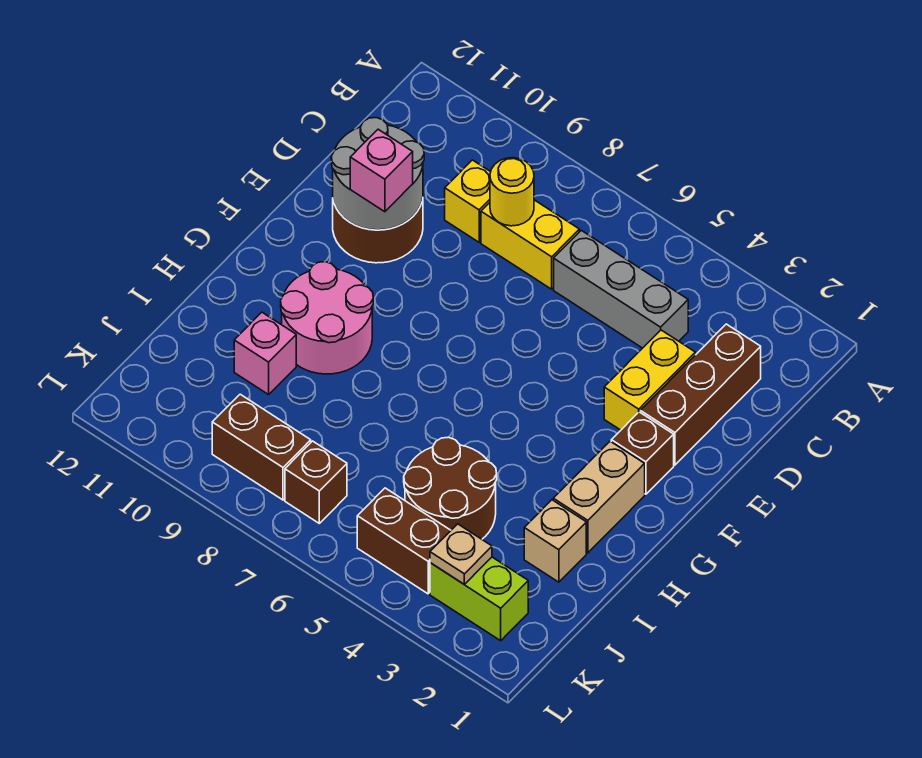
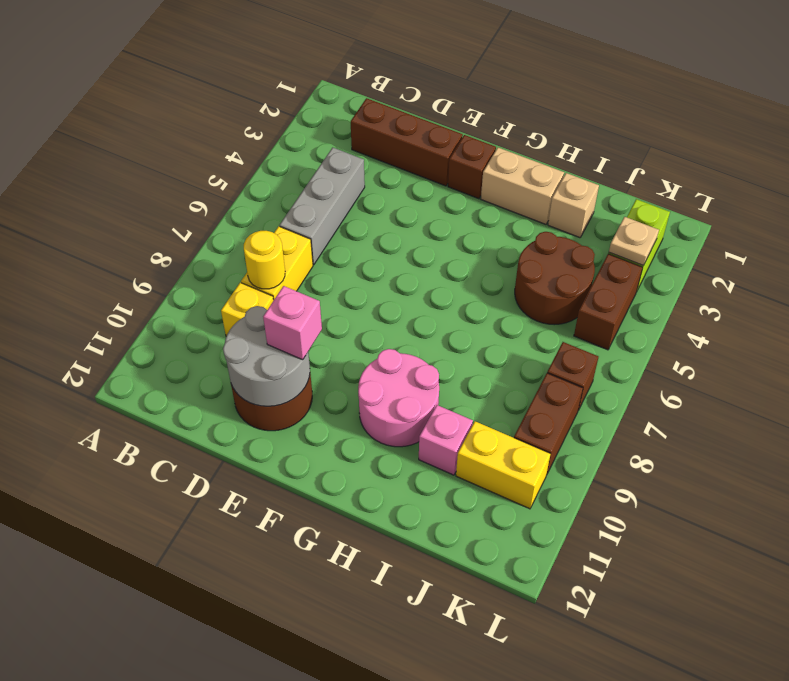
yellow brick D3:E3 level 1 -> yellow brick J10:K10 level 1

